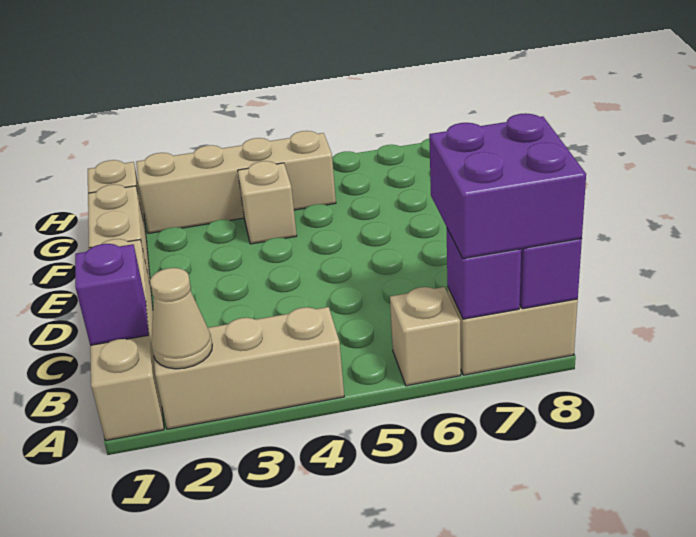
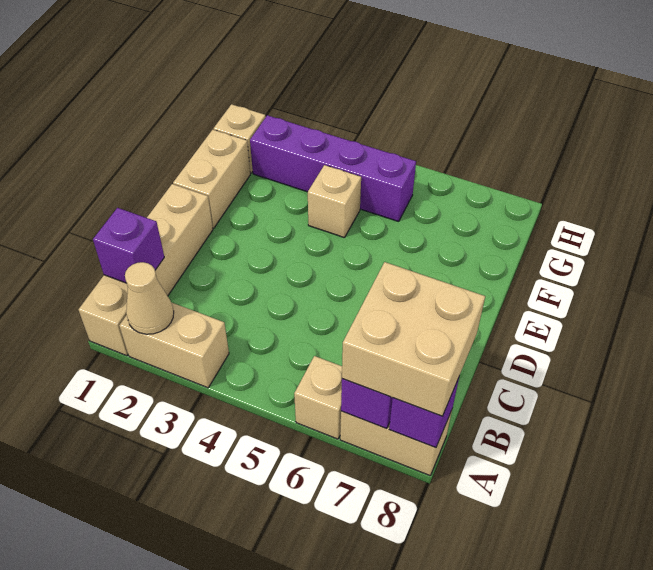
tan brick A2:A4 level 1 -> tan brick A2:A3 level 1
purple brick A7:B8 level 3 -> tan brick A7:B8 level 3
tan brick G2:G5 level 1 -> purple brick G2:G5 level 1

